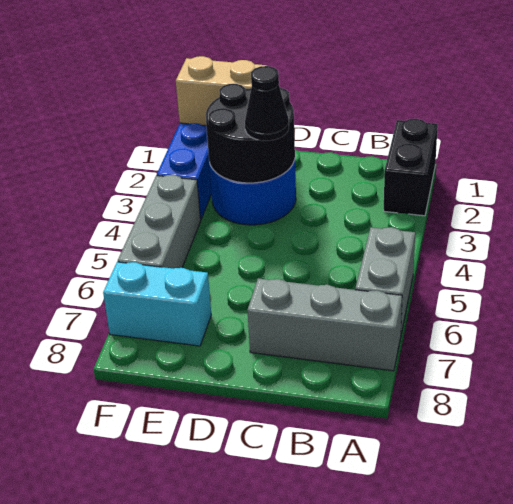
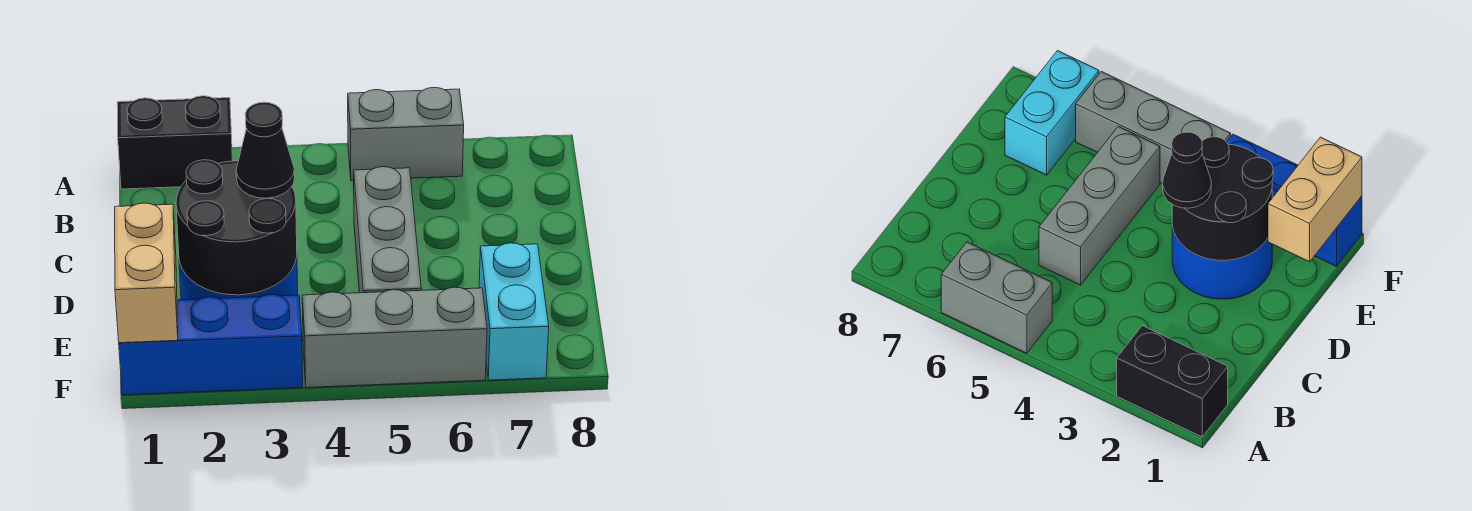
grey brick A7:C7 level 1 -> grey brick C5:E5 level 1

